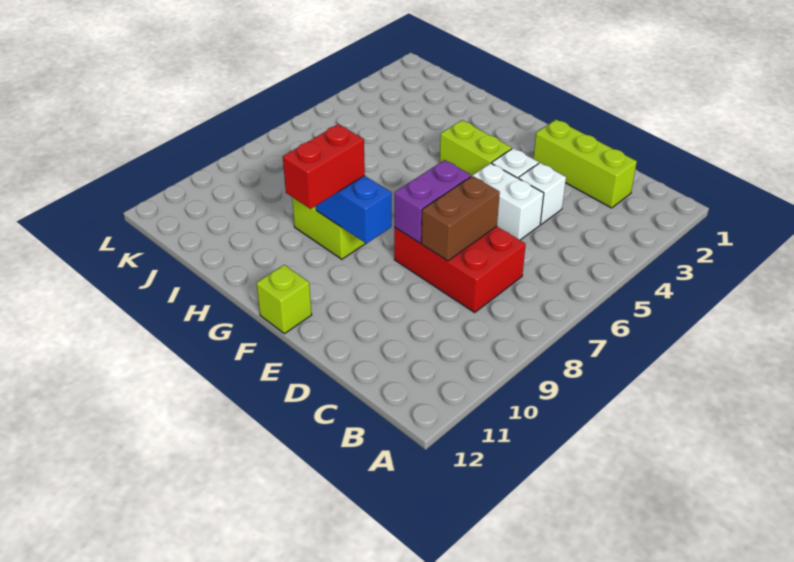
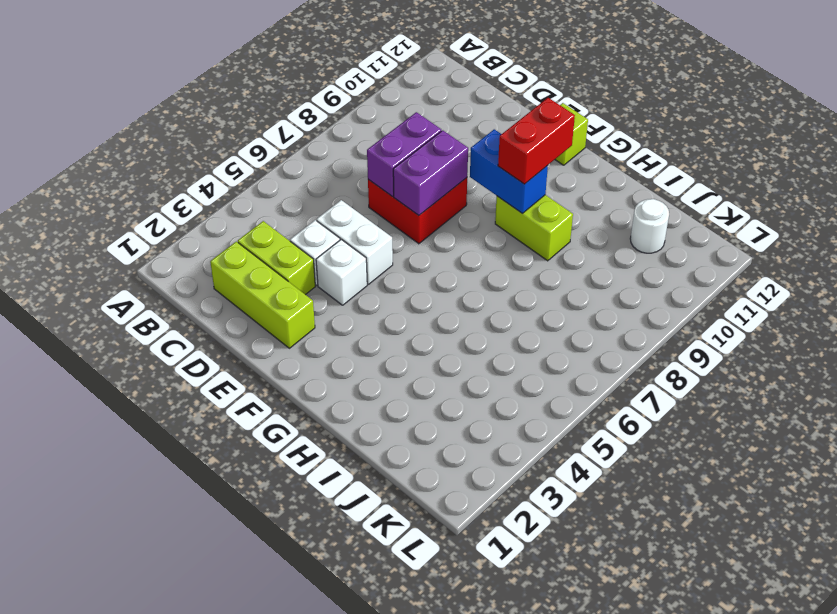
red brick C7:E8 level 1 -> red brick D7:E8 level 1
brown brick D7:D8 level 2 -> purple brick D7:D8 level 2
lime brick F4:G4 level 1 -> lime brick C3:D3 level 1
none -> white round brick J11 level 1

